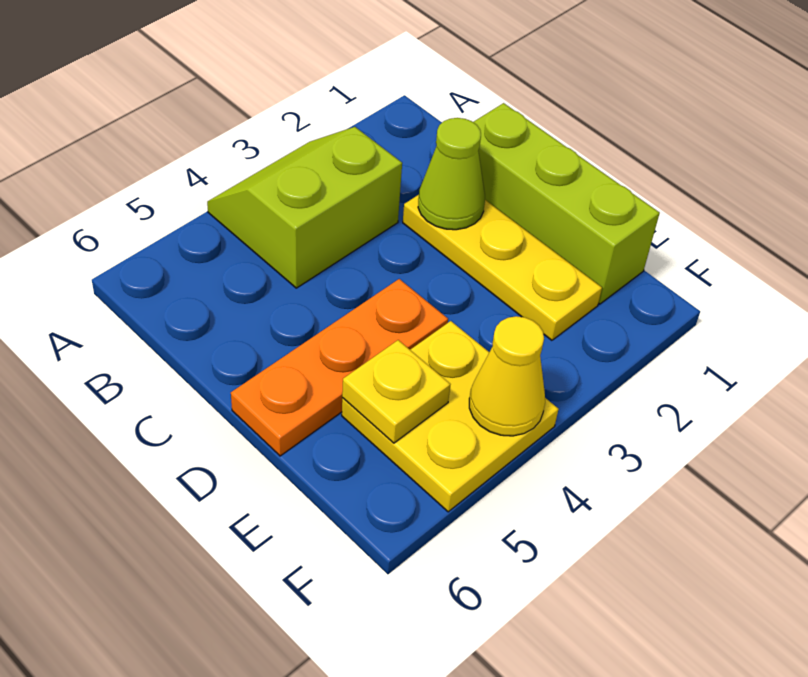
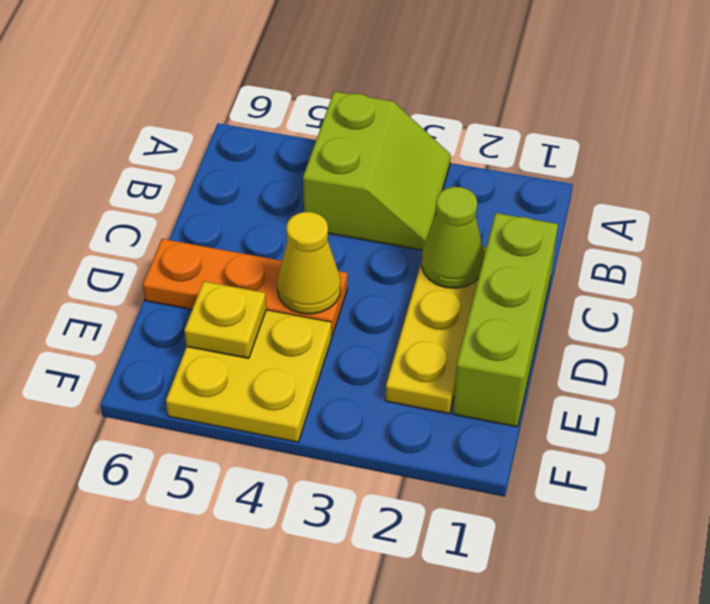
lime slope A3:B4 level 1 top B -> lime slope A3:B4 level 1 top 4
yellow cone F4 level 2 -> yellow cone D4 level 2

